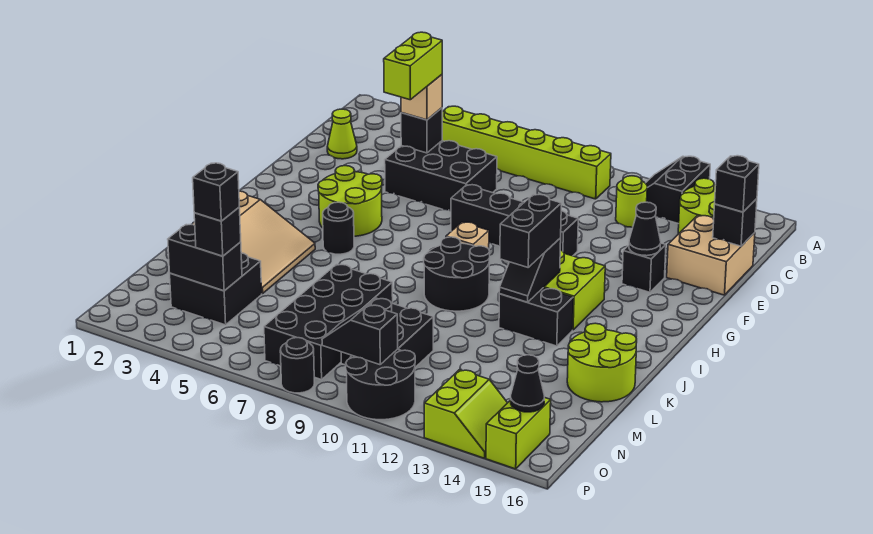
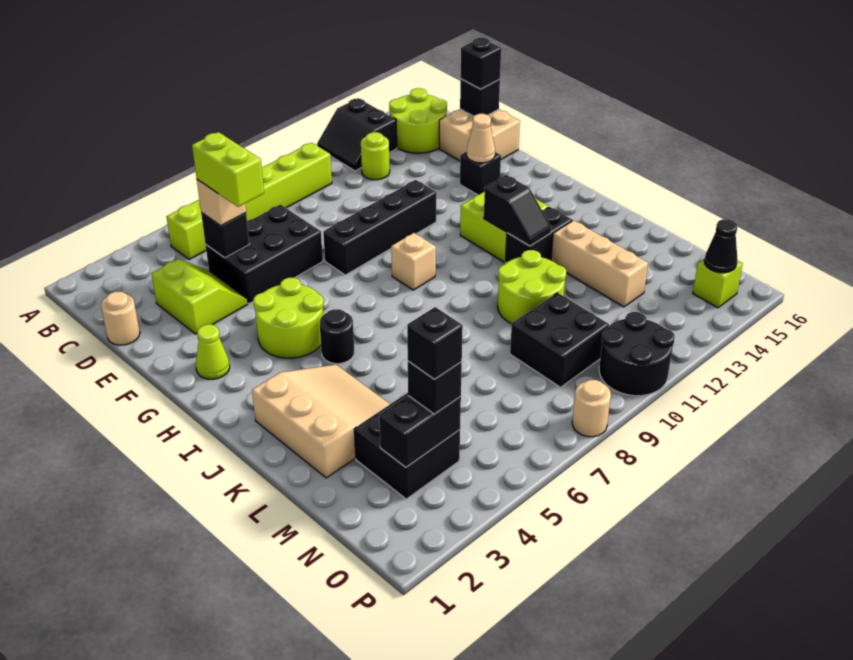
none -> tan round brick D1 level 1
lime cone D2 level 1 -> lime cone G2 level 1
black cone F14 level 2 -> tan cone F14 level 2
black round brick I9:J10 level 1 -> none
black brick I12:J12 level 3 -> none
none -> tan brick K13:M13 level 1
lime round brick K15:L16 level 1 -> lime round brick K10:L11 level 1
black brick L7:O8 level 1 -> none
black slope O9:O10 level 2 top 10 -> none
lime slope O13:P14 level 1 top 13 -> lime slope D3:E4 level 1 top 3
lime brick O15:P15 level 1 -> lime brick O15 level 1
black round brick P8 level 1 -> tan round brick P8 level 1

